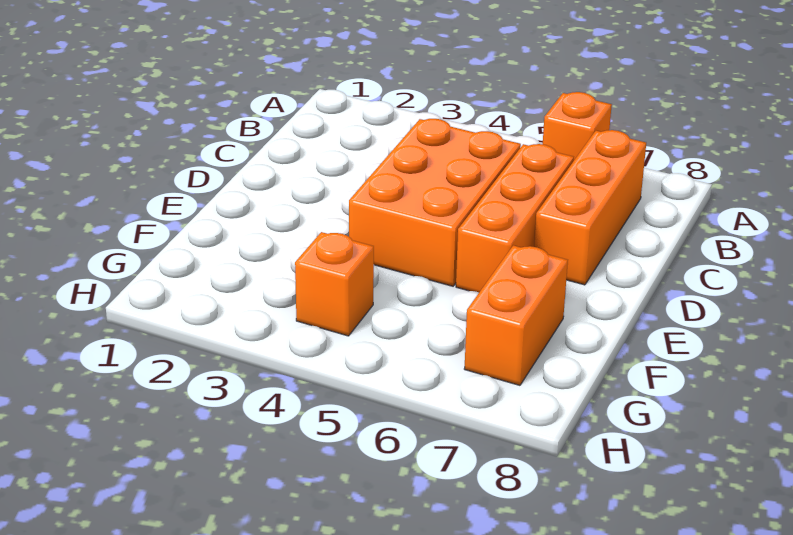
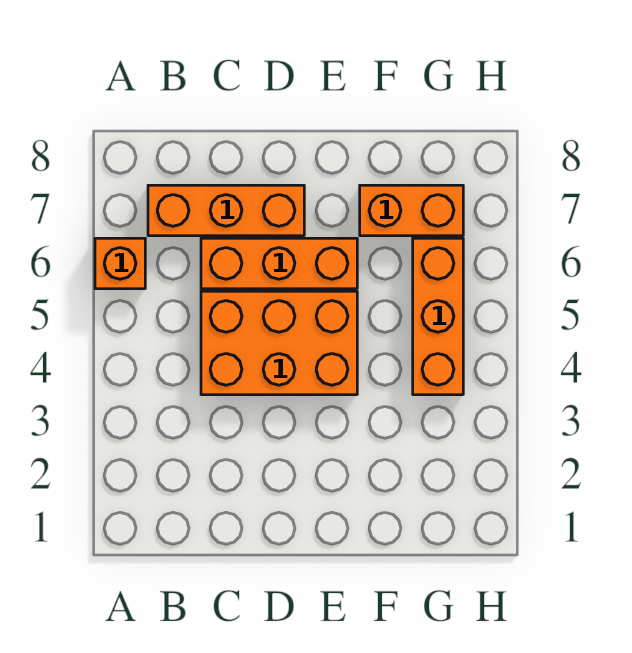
orange brick G4 level 1 -> orange brick G4:G6 level 1

